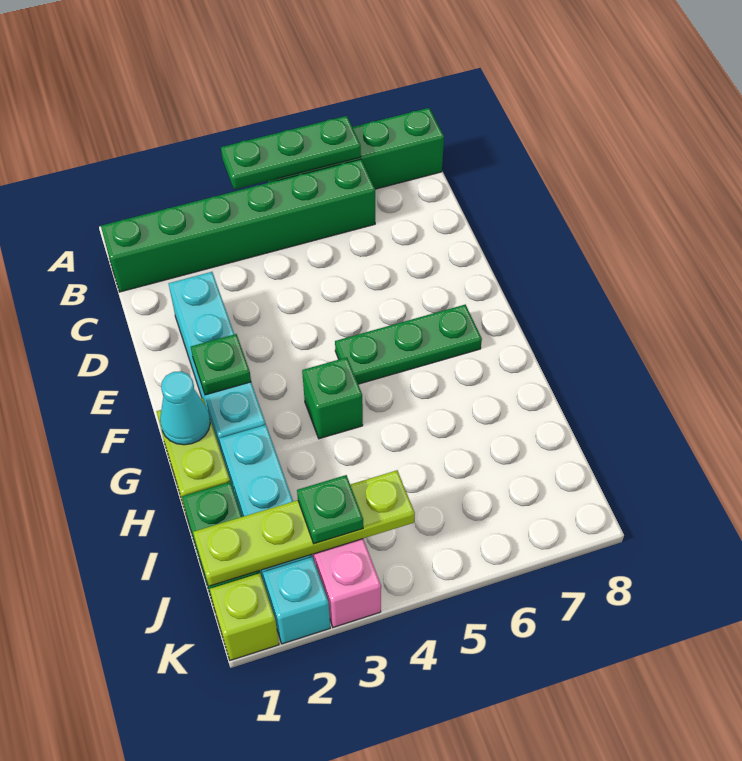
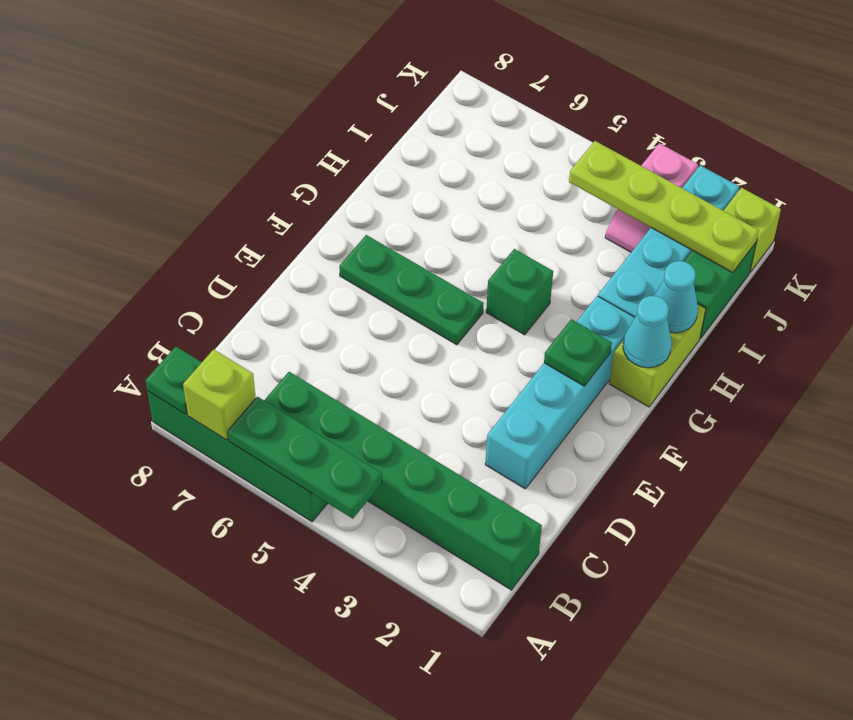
none -> lime brick A7 level 2
none -> cyan cone H1 level 2
green plate J3 level 3 -> green plate A8 level 2

